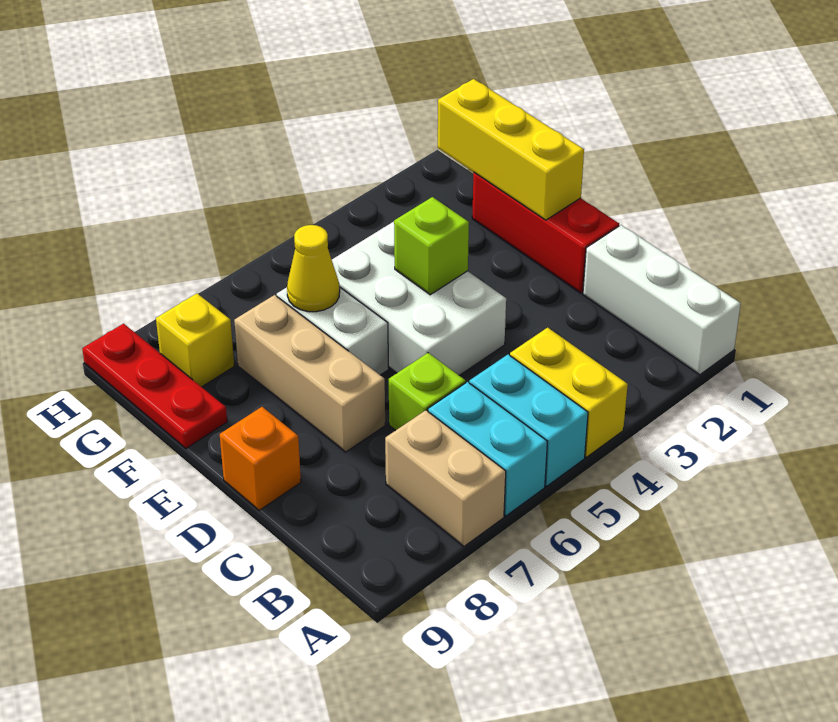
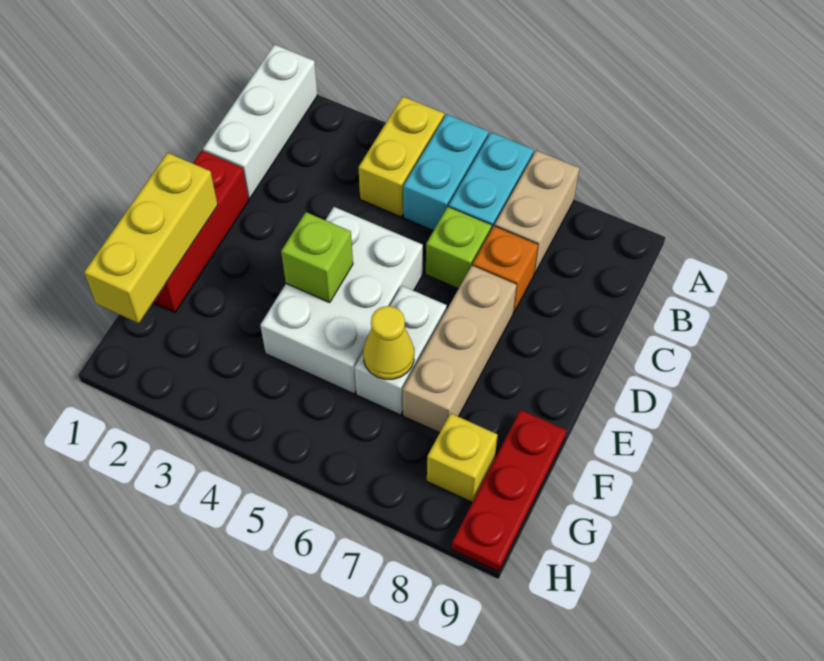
orange brick D9 level 1 -> orange brick C7 level 1

